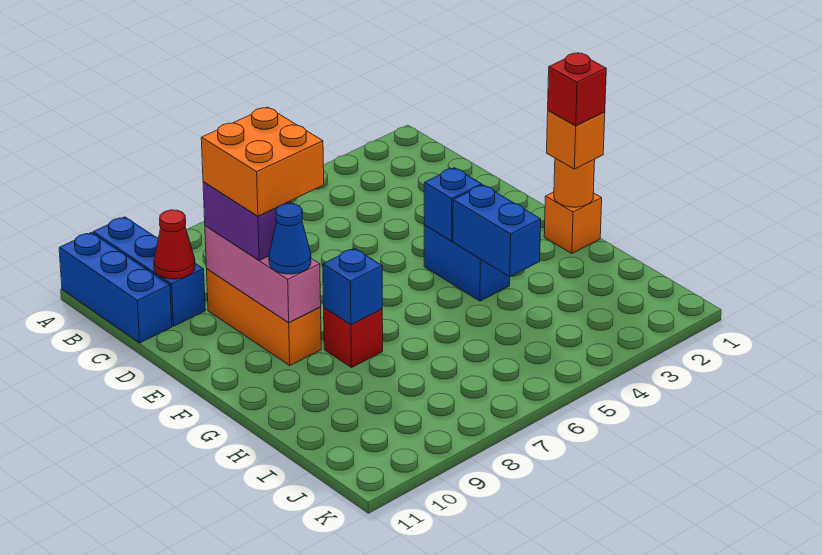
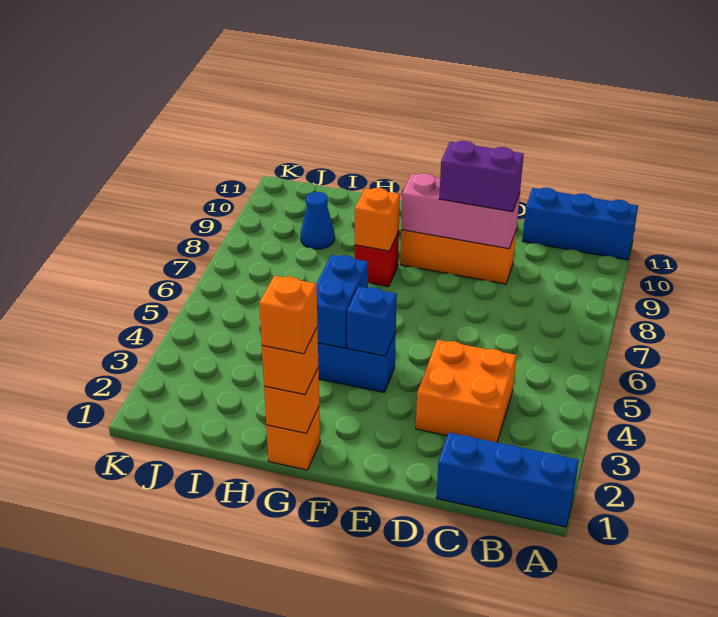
blue brick A10:C10 level 1 -> blue brick A1:C1 level 1
red cone C10 level 2 -> none
orange brick D8:E9 level 4 -> orange brick C3:D4 level 1
blue cone F9 level 3 -> blue cone I9 level 1
orange round brick G1 level 2 -> orange brick G1 level 2
red brick G1 level 4 -> orange brick G1 level 4
blue brick G4:H4 level 2 -> blue brick G4:G5 level 2
blue brick G8 level 2 -> orange brick G8 level 2

